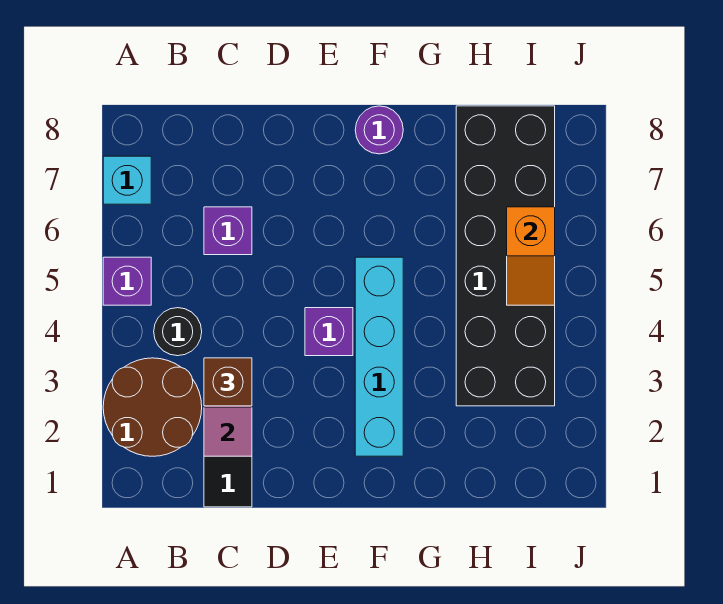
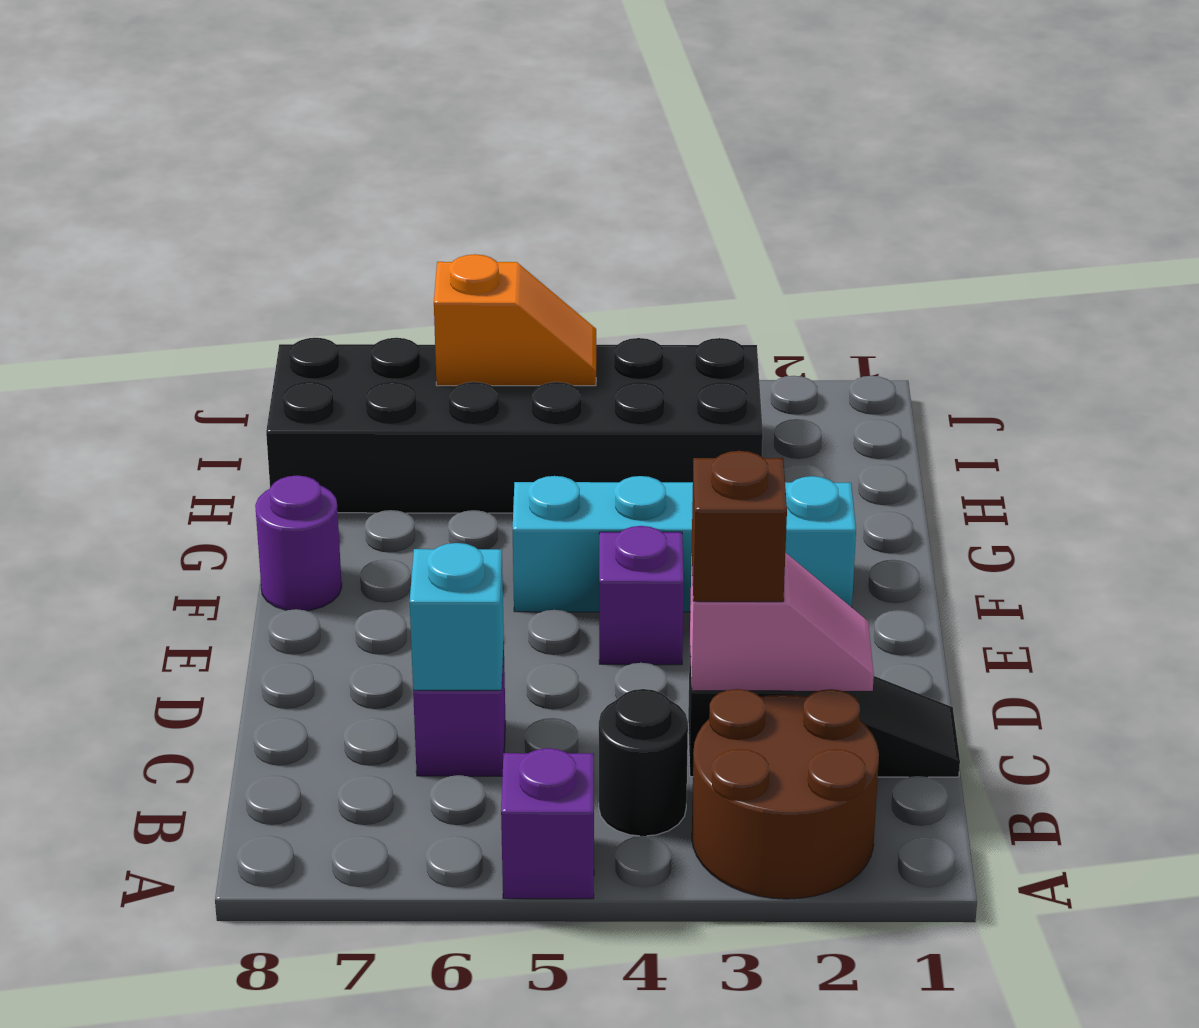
cyan brick A7 level 1 -> cyan brick C6 level 2

